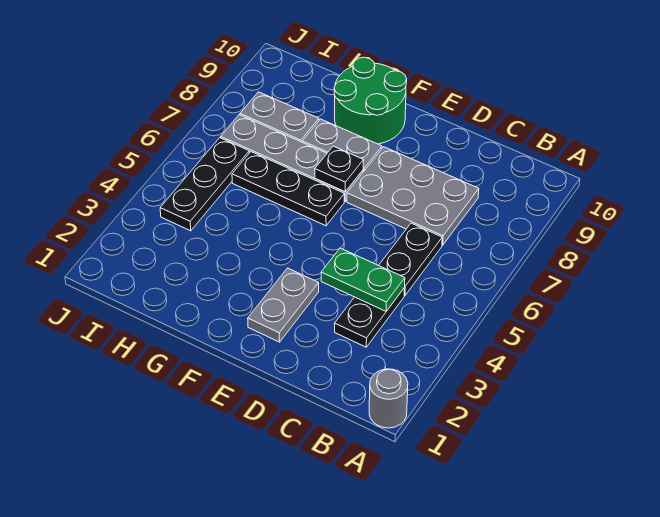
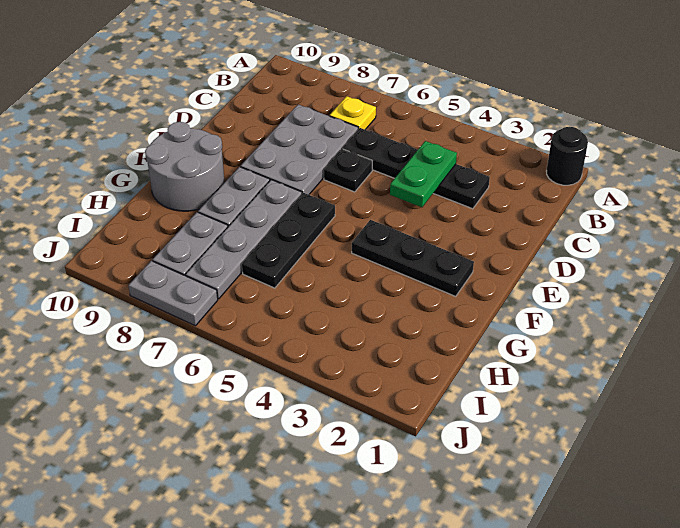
grey round brick A1 level 1 -> black round brick A1 level 1
none -> yellow plate B7 level 1
grey plate E2:E3 level 1 -> grey plate J7:J8 level 1
black plate F7 level 2 -> black plate D6 level 1
green round brick F9:G10 level 1 -> grey round brick F9:G10 level 1
black plate I4:I6 level 1 -> black plate F2:F4 level 1

